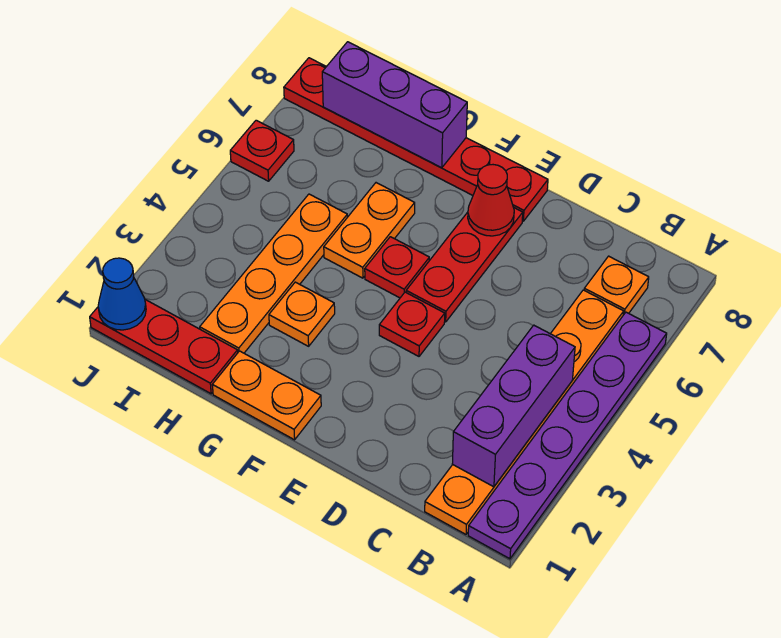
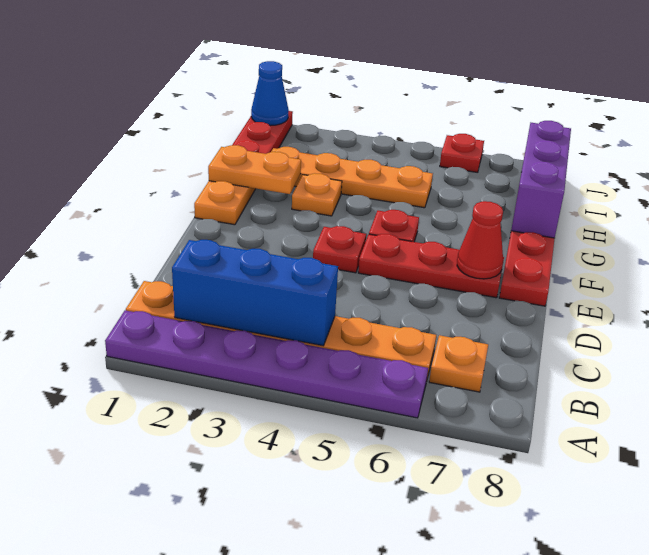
purple brick B2:B4 level 2 -> blue brick B2:B4 level 2
orange plate G5:G6 level 1 -> orange plate G1:G2 level 2

